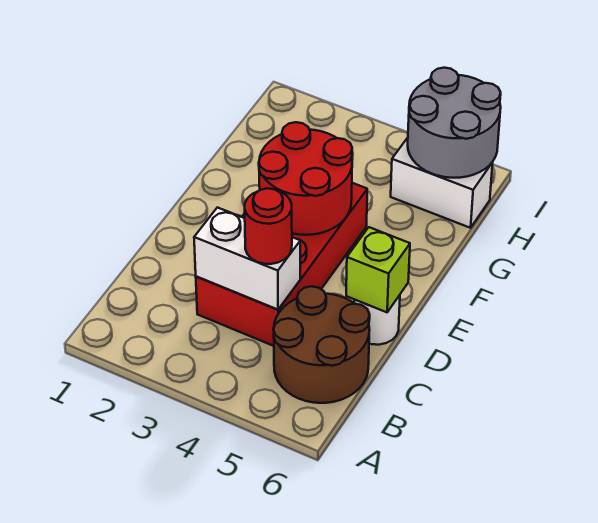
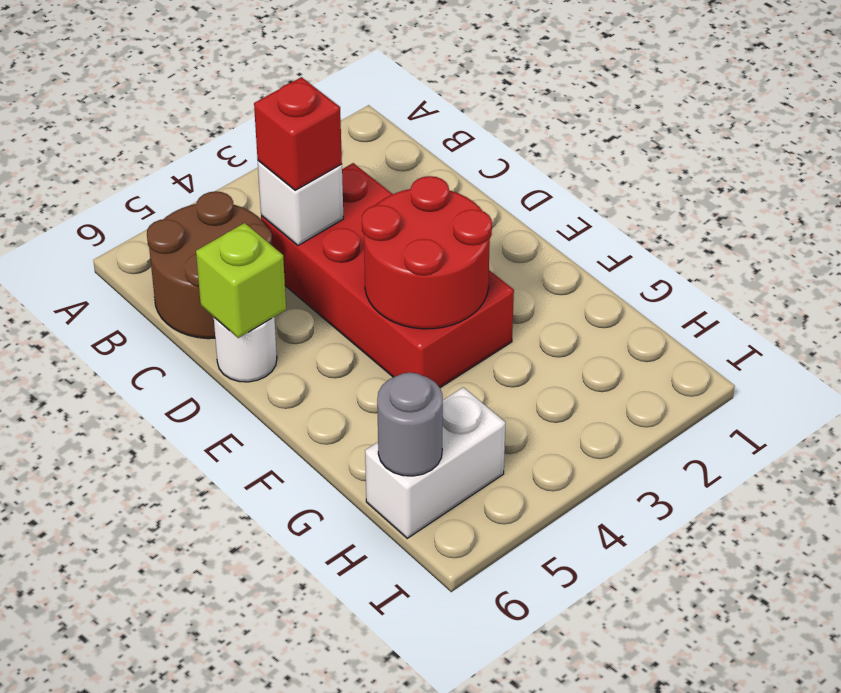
white brick C3:C4 level 2 -> white brick C4 level 2
red round brick C4 level 3 -> red brick C4 level 3
grey round brick H5:I6 level 2 -> grey round brick H6 level 2

